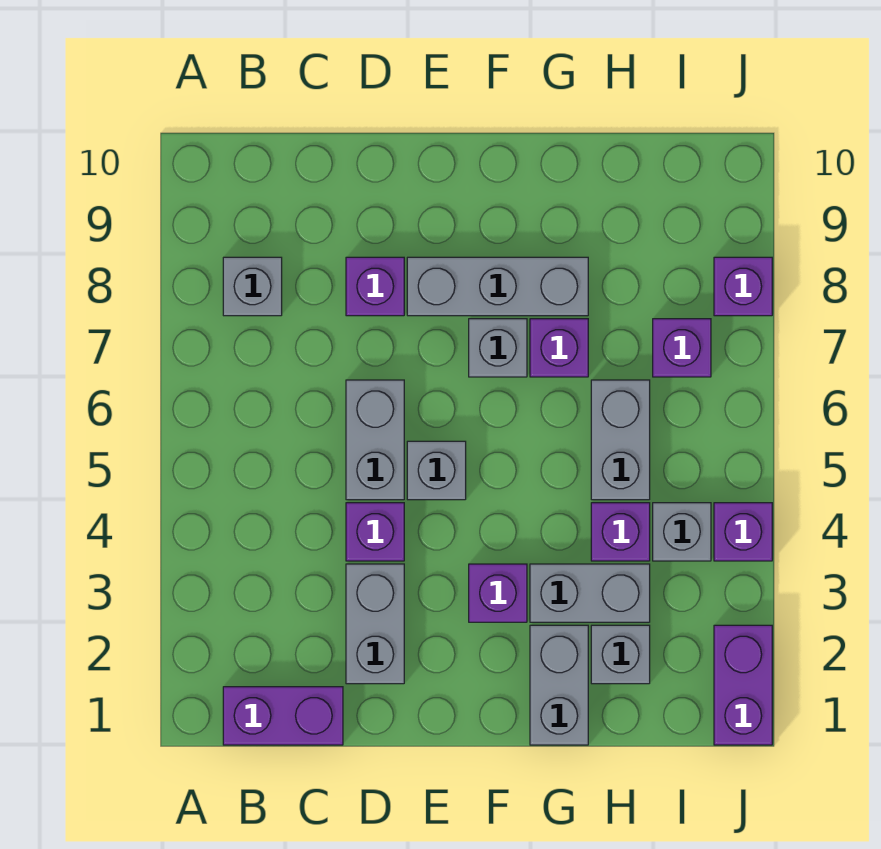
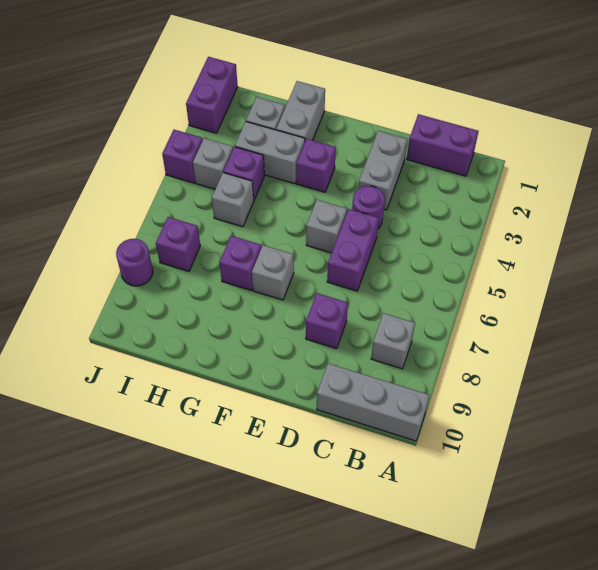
purple brick D4 level 1 -> purple round brick D4 level 1
grey brick D5:D6 level 1 -> purple brick D5:D6 level 1
grey brick E8:G8 level 1 -> grey brick A10:C10 level 1
grey brick H5:H6 level 1 -> grey brick H5 level 1
purple brick J8 level 1 -> purple round brick J8 level 1

